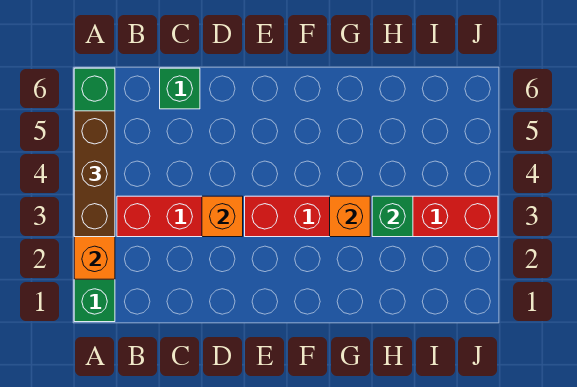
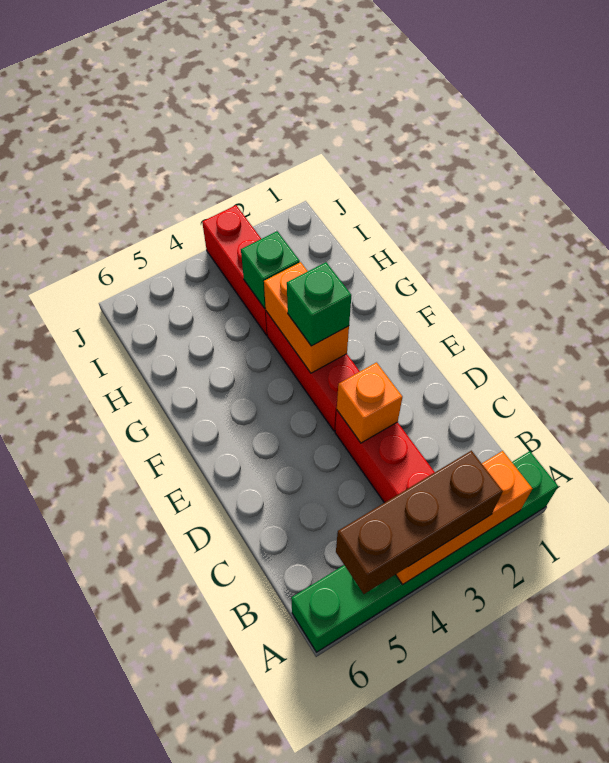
green brick C6 level 1 -> green brick F3 level 3
orange brick G3 level 2 -> orange brick F3:G3 level 2

